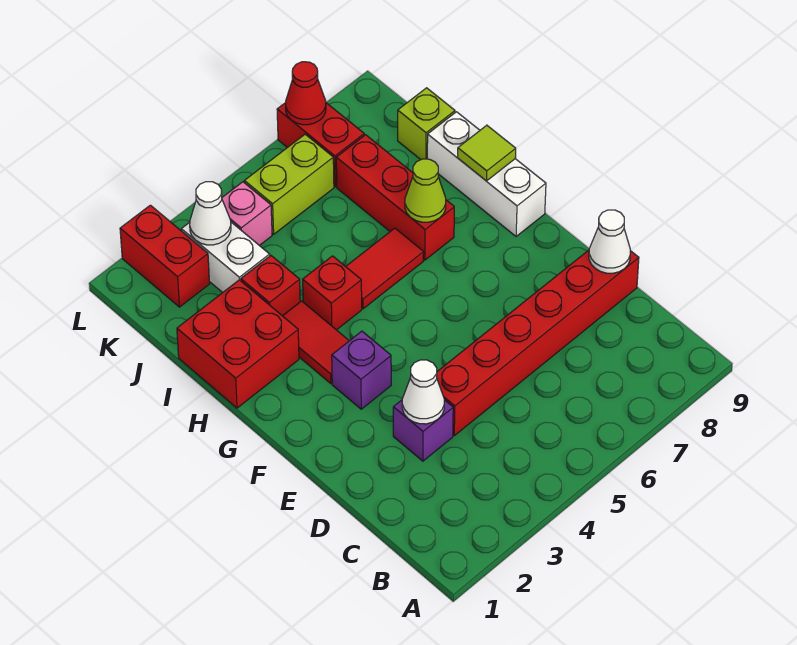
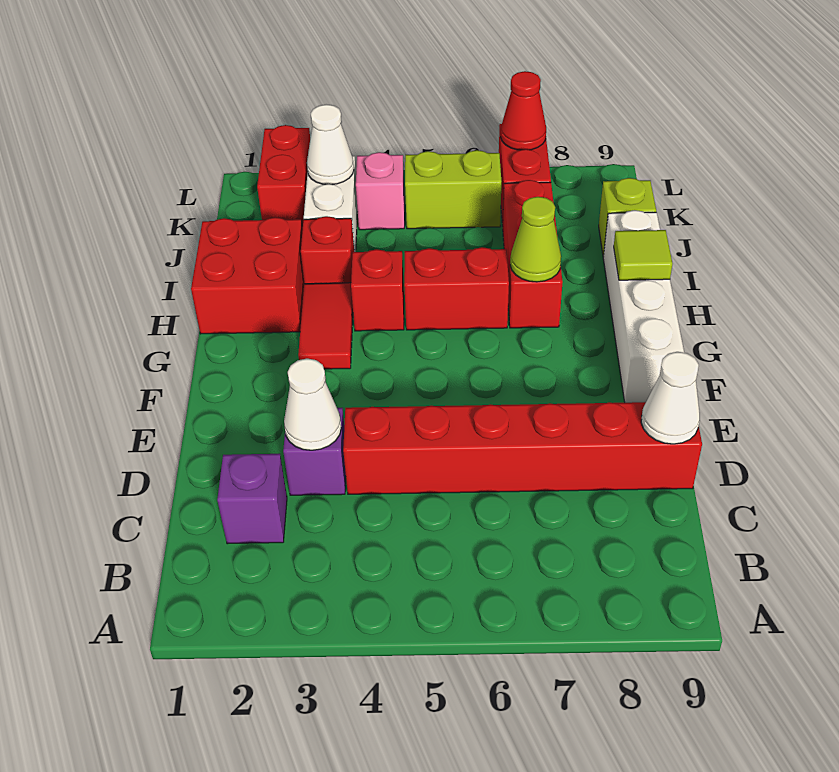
purple brick F3 level 1 -> purple brick C2 level 1
white brick G9:I9 level 1 -> white brick F9:I9 level 1
red tile H5:H6 level 1 -> red brick H5:H6 level 1

